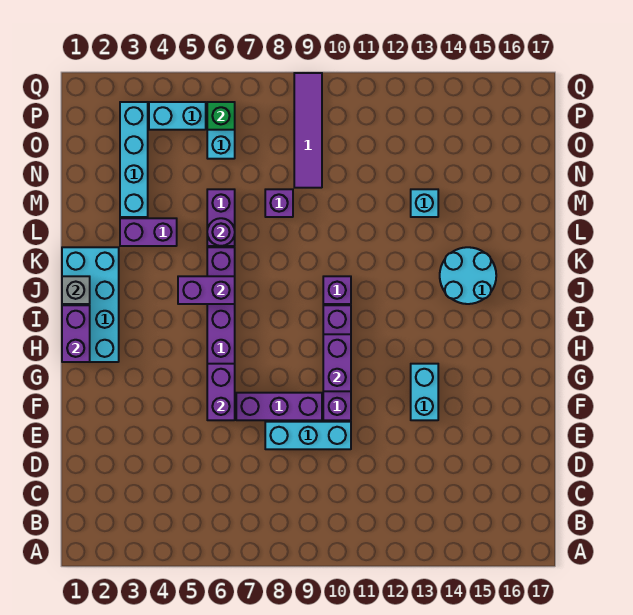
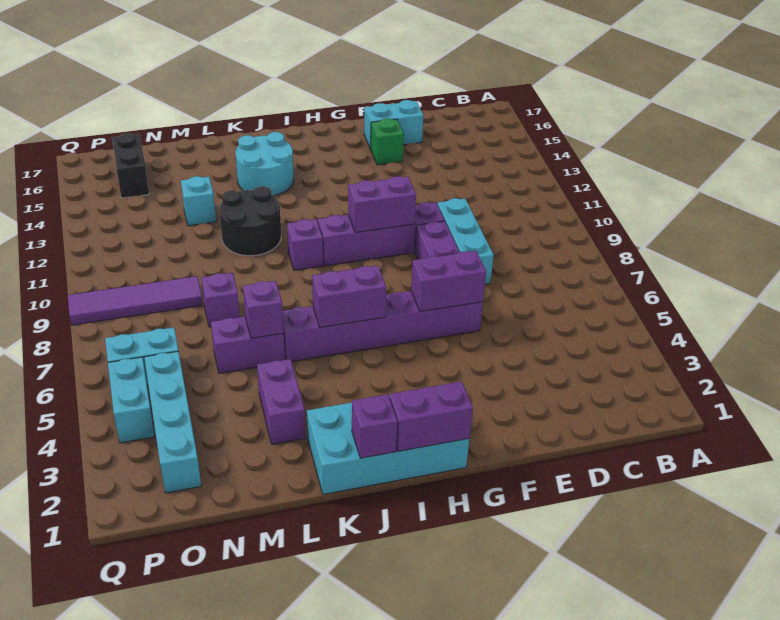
cyan brick F13:G13 level 1 -> cyan brick E16:F16 level 1
grey brick J1 level 2 -> purple brick J1 level 2
purple brick J5:J6 level 2 -> purple brick I6:J6 level 2
none -> black round brick K11:L12 level 1
purple round brick L6 level 2 -> purple brick L6 level 2
cyan brick M3:P3 level 1 -> cyan brick O2:O5 level 1
none -> black brick O15:O16 level 1
green brick P6 level 2 -> green brick F15 level 1

